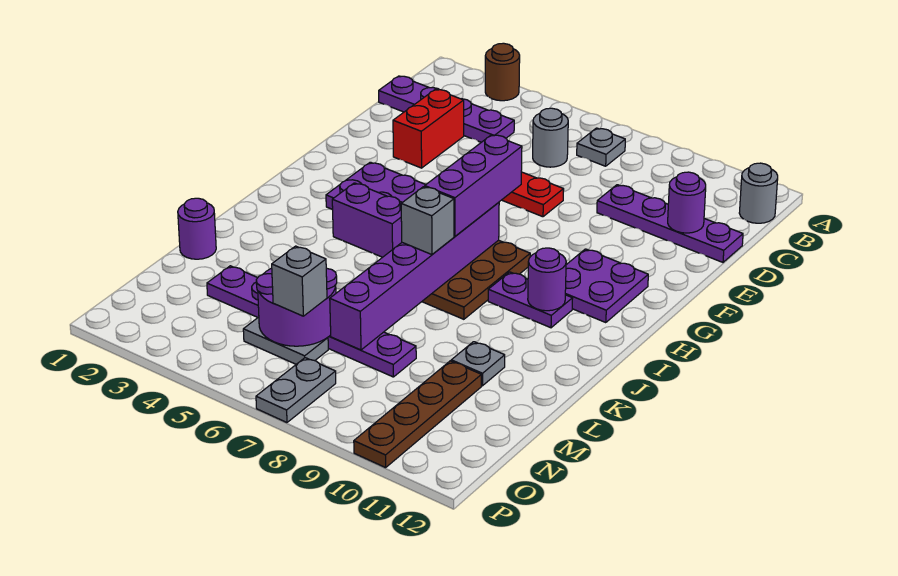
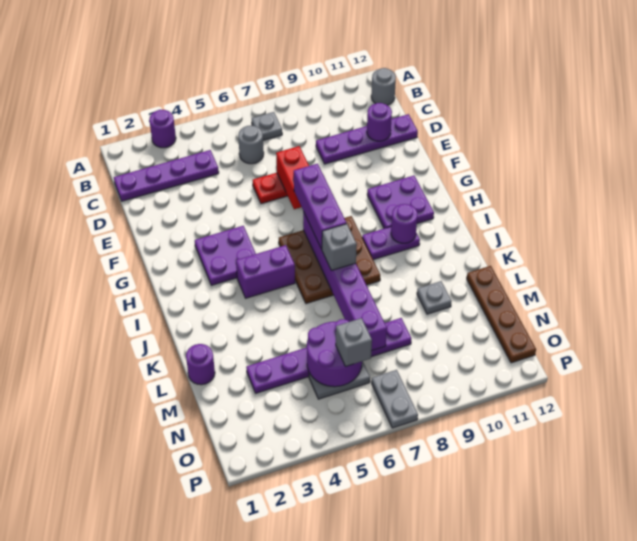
brown round brick A3 level 1 -> purple round brick A3 level 1
red brick D3:E3 level 1 -> red brick E7:F7 level 2
brown plate M10:P10 level 1 -> brown plate L12:O12 level 1

